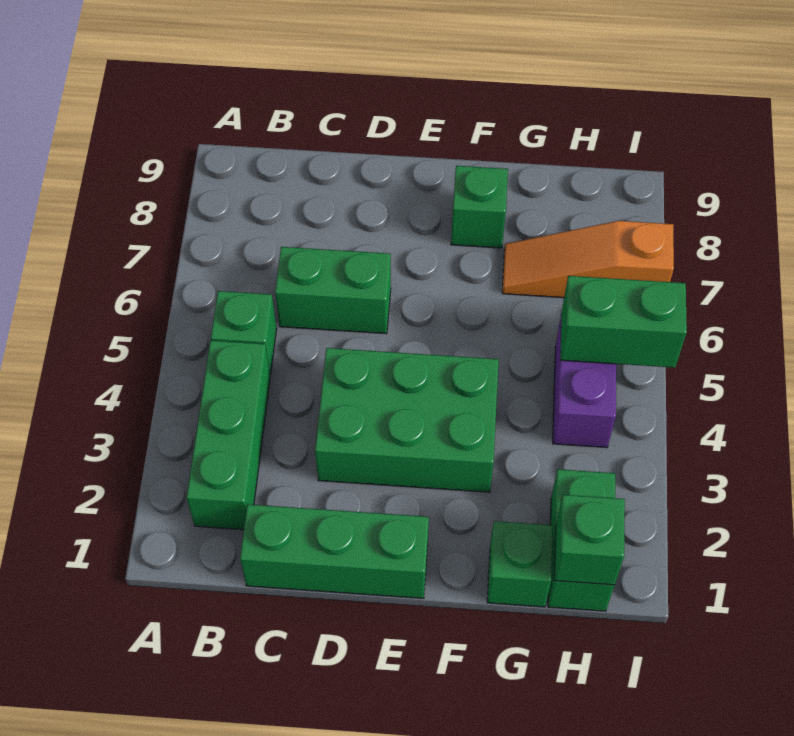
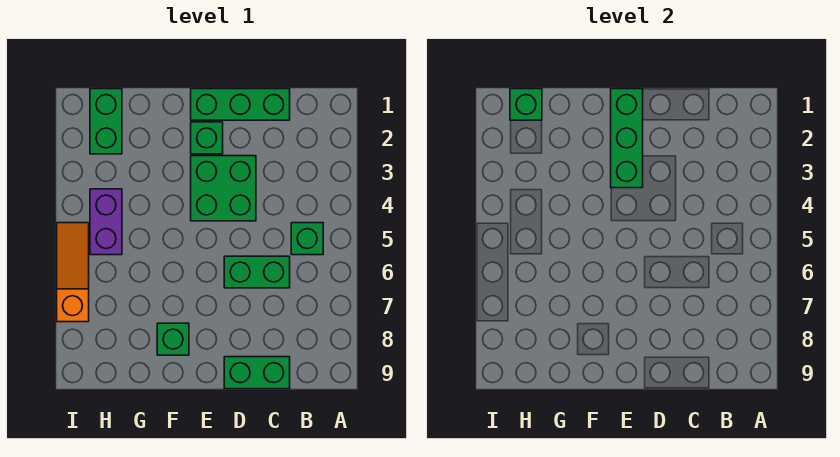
green brick B2:B4 level 1 -> green brick E1:E3 level 2
green brick D3:F4 level 1 -> green brick D3:E4 level 1
green brick G1 level 1 -> green brick E2 level 1
orange slope G7:I7 level 1 top I -> orange slope I5:I7 level 1 top 7
green brick H5:I5 level 2 -> green brick C9:D9 level 1

